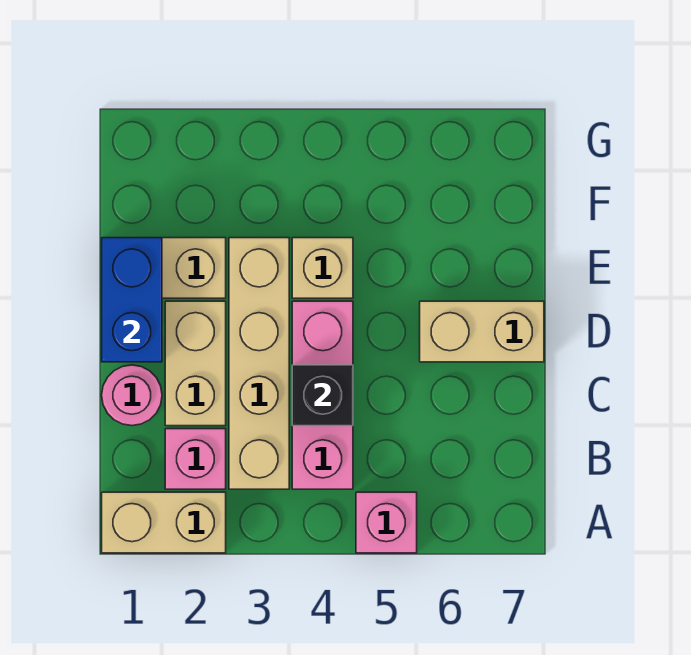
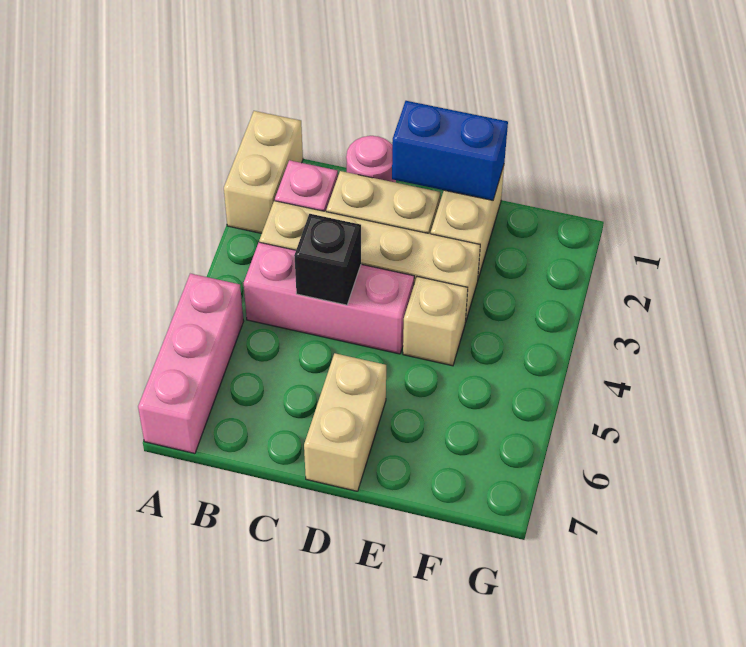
pink brick A5 level 1 -> pink brick A5:A7 level 1

